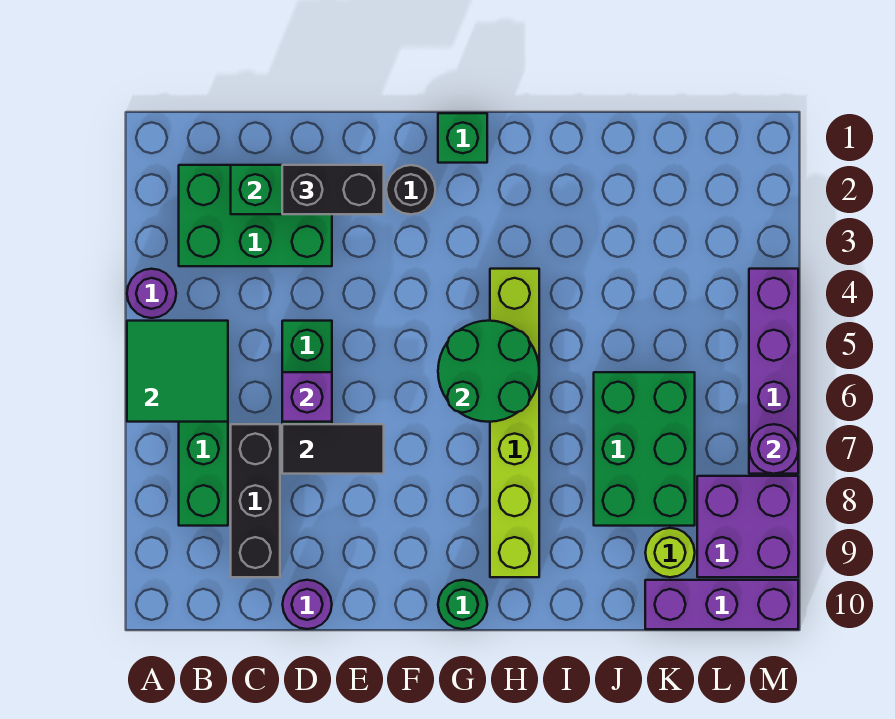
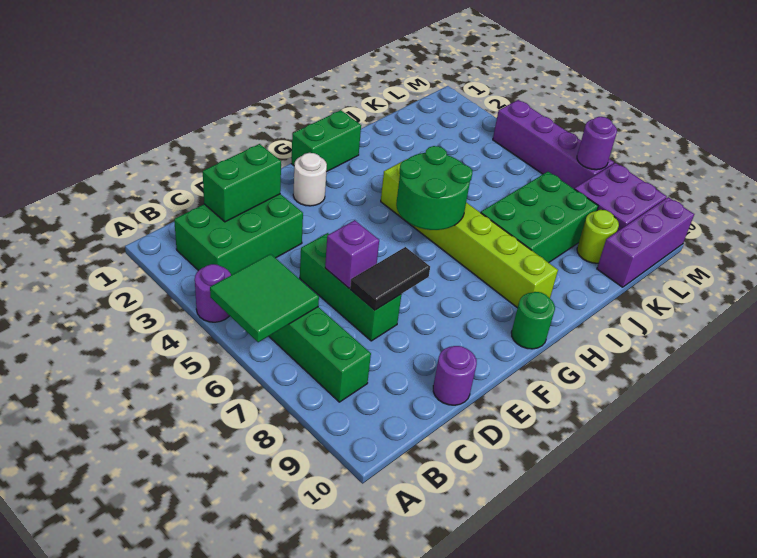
black brick C7:C9 level 1 -> none
black brick D2:E2 level 3 -> none
black round brick F2 level 1 -> white round brick F2 level 1
green brick G1 level 1 -> green brick G1:H1 level 1
green brick J6:K8 level 1 -> green brick I7:K8 level 1

